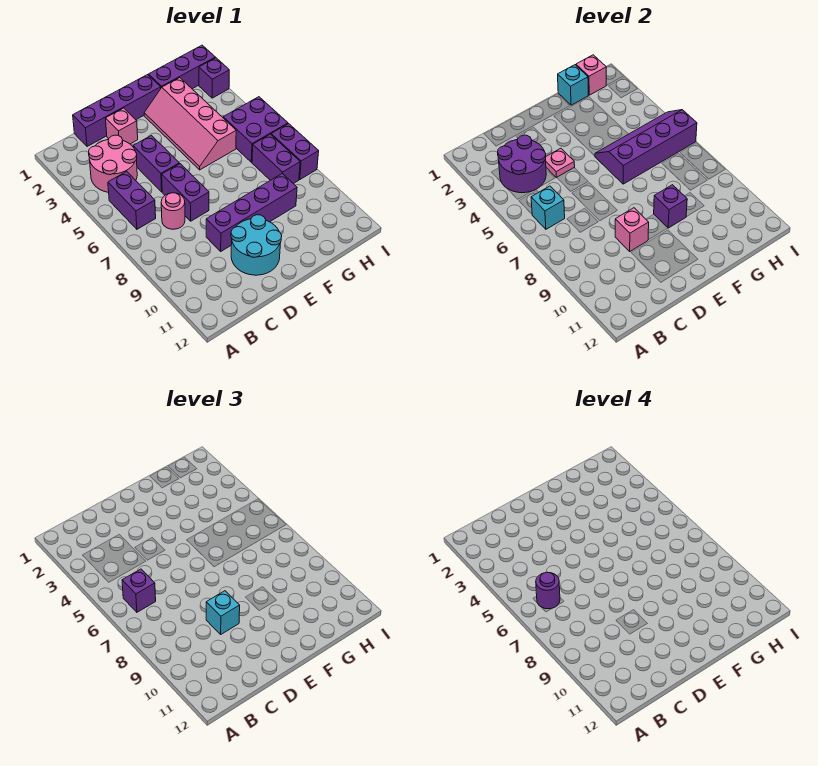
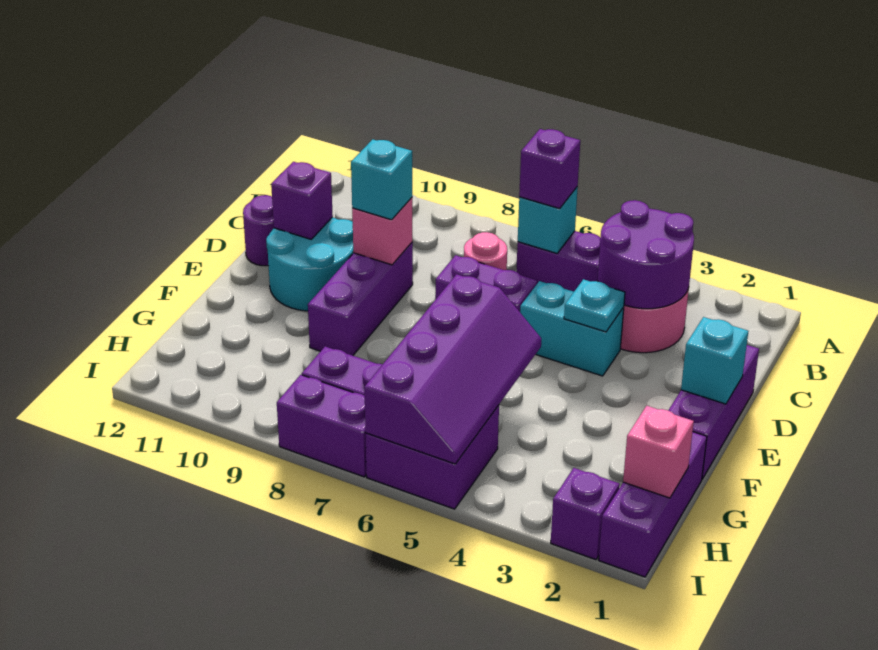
purple round brick B6 level 4 -> purple round brick D12 level 1
purple brick C1:F1 level 1 -> purple brick D1:F1 level 1
pink brick D2 level 1 -> none
purple brick D4:D5 level 1 -> cyan brick D4:D5 level 1
pink plate D4 level 2 -> cyan plate D4 level 2
purple brick D9:G9 level 1 -> purple brick D9:F9 level 1
pink slope F2:G5 level 1 top G -> none
purple brick F9 level 2 -> purple brick D11 level 2
cyan brick G1 level 2 -> cyan brick E1 level 2

